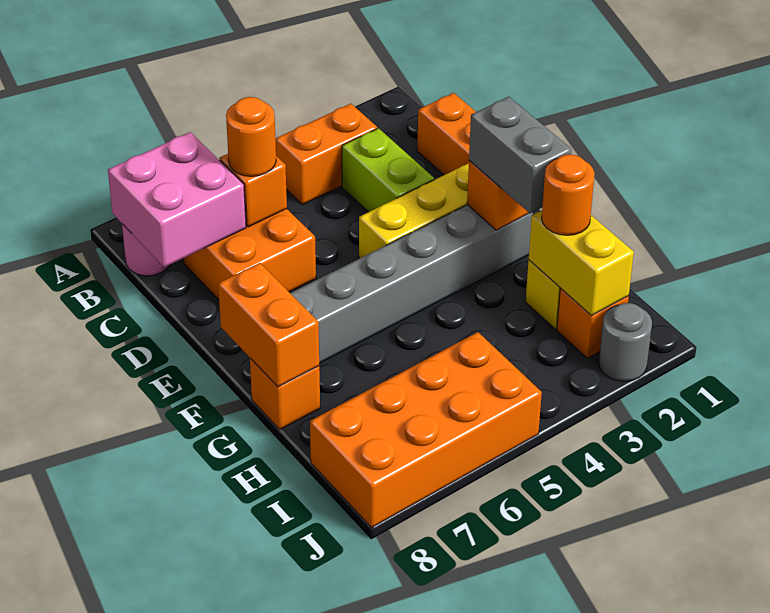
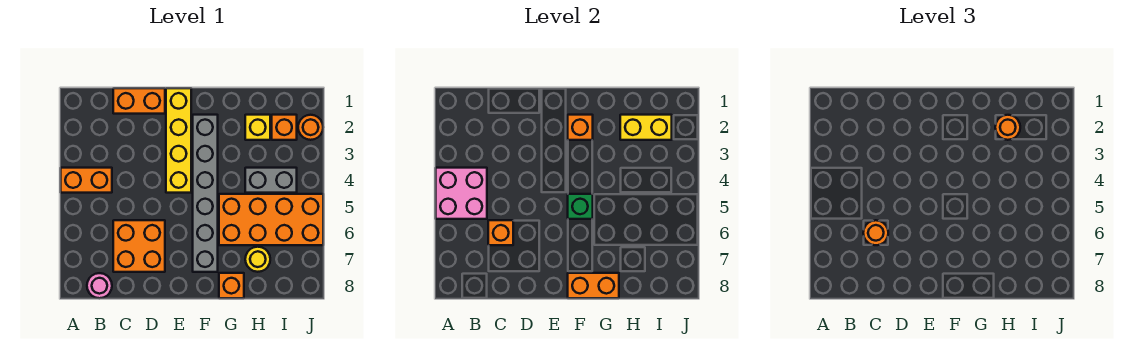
orange brick B3:B4 level 1 -> orange brick A4:B4 level 1
pink brick B7:C8 level 2 -> pink brick A4:B5 level 2
lime brick C3:D3 level 1 -> none
grey brick F2:G2 level 3 -> grey brick H4:I4 level 1
none -> green brick F5 level 2
none -> yellow round brick H7 level 1
orange brick I5:J8 level 1 -> orange brick G5:J6 level 1
grey round brick J2 level 1 -> orange round brick J2 level 1

